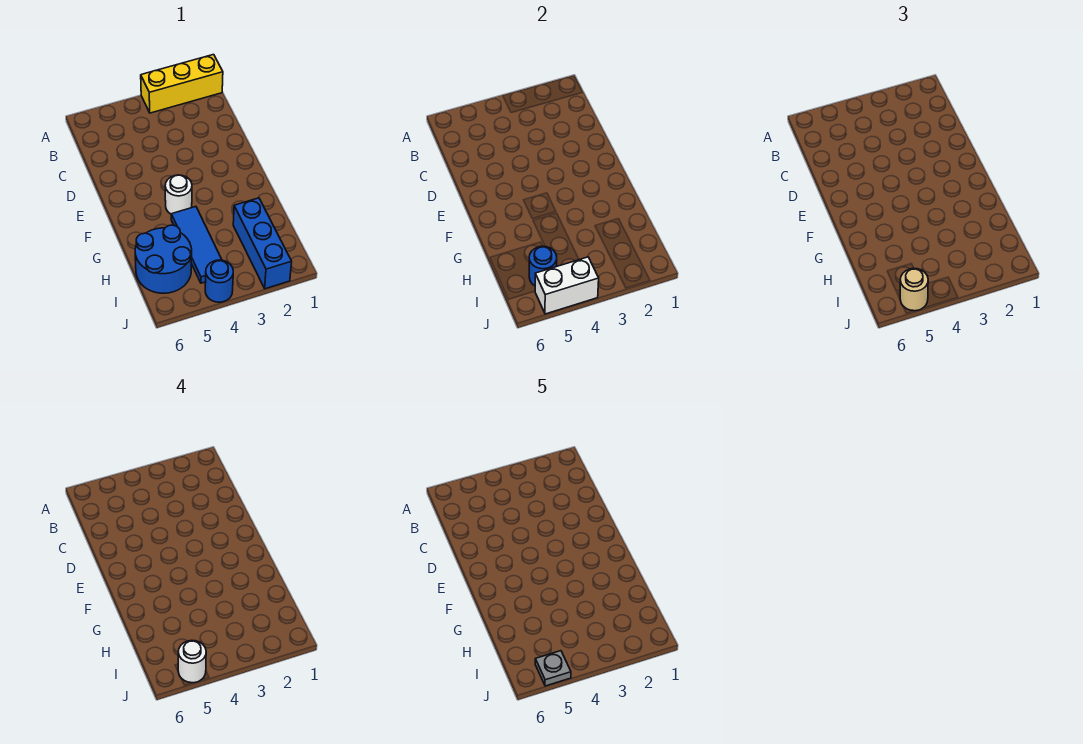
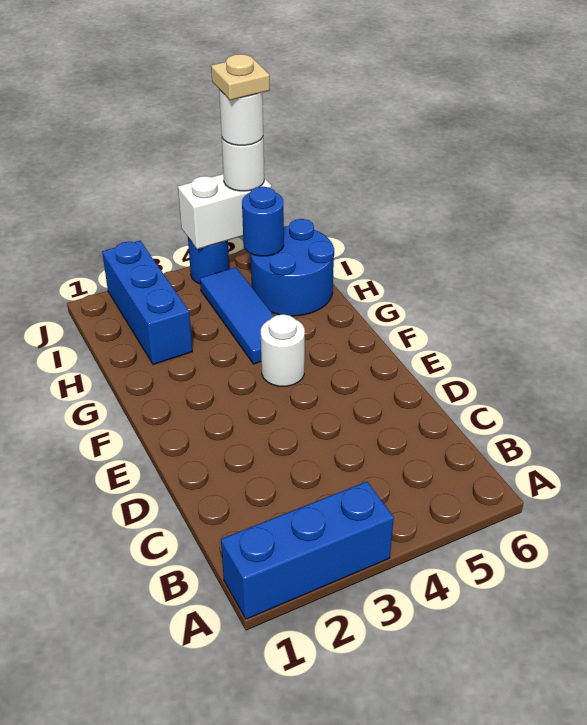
yellow brick A1:A3 level 1 -> blue brick A1:A3 level 1
tan round brick J5 level 3 -> white round brick J5 level 3
grey plate J5 level 5 -> tan plate J5 level 5

